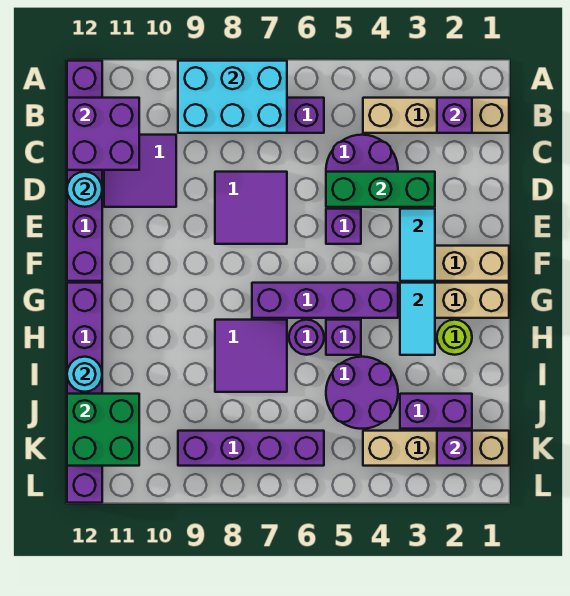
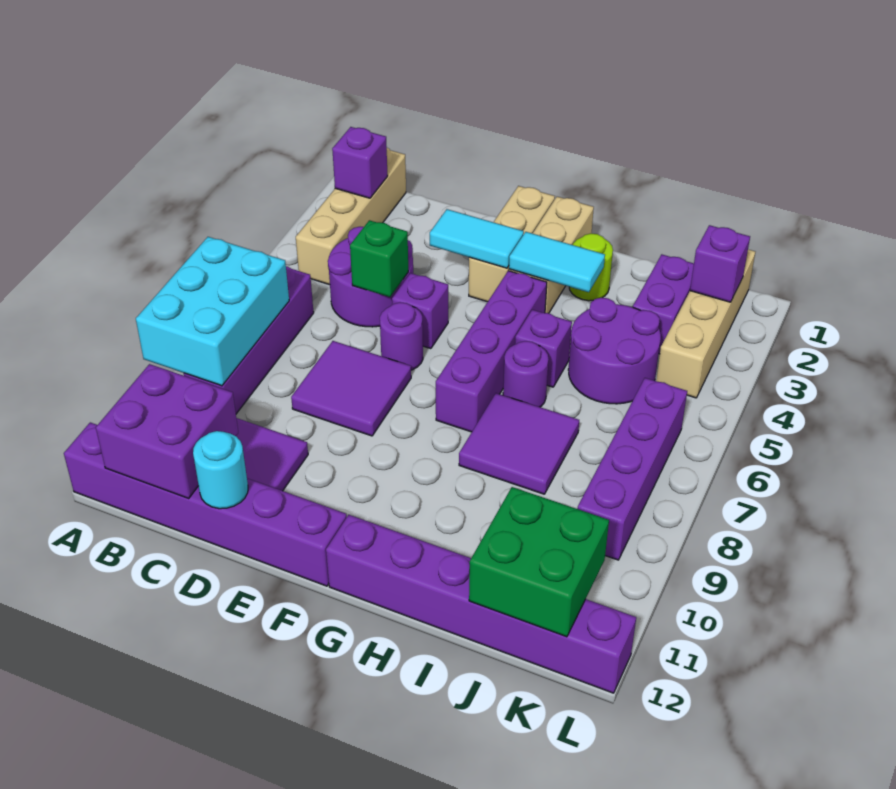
green brick D3:D5 level 2 -> green brick D5 level 2
none -> purple round brick E6 level 1
cyan round brick I12 level 2 -> none

